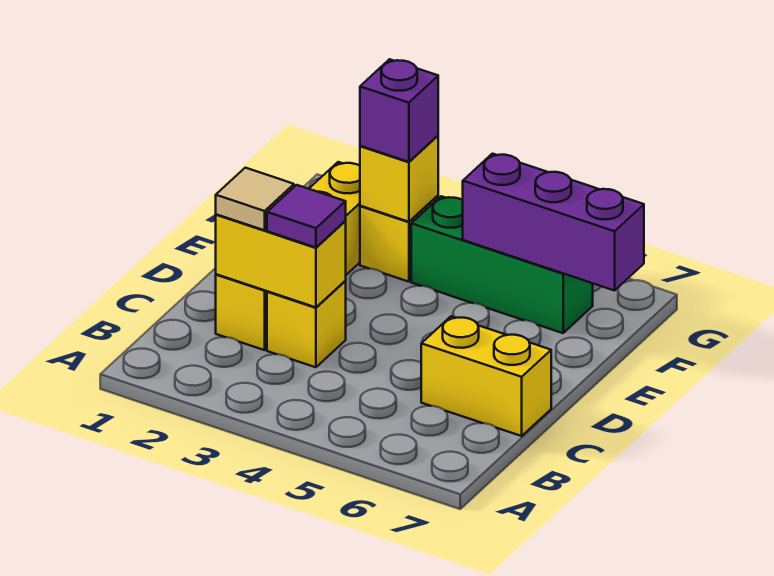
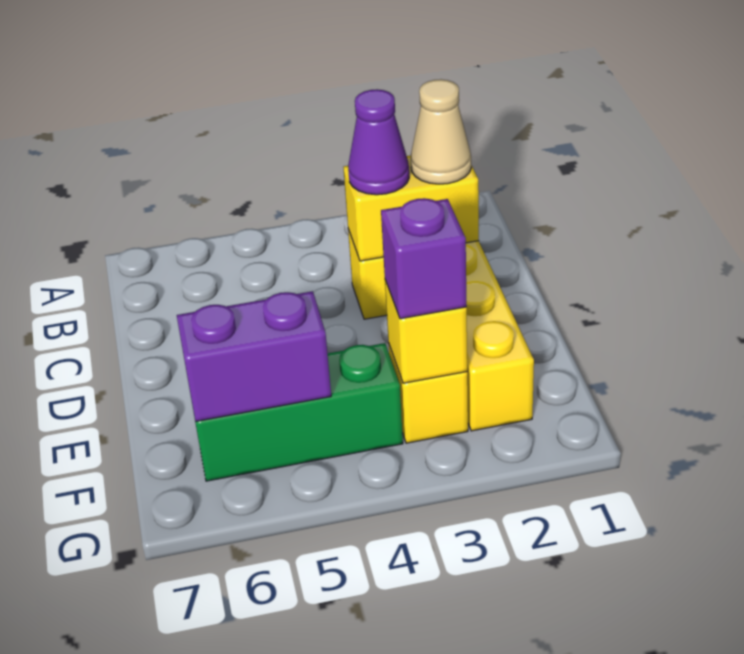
tan tile C2 level 3 -> tan cone C2 level 3
purple tile C3 level 3 -> purple cone C3 level 3
yellow brick C6:C7 level 1 -> none
purple brick F5:F7 level 2 -> purple brick F5:F6 level 2

